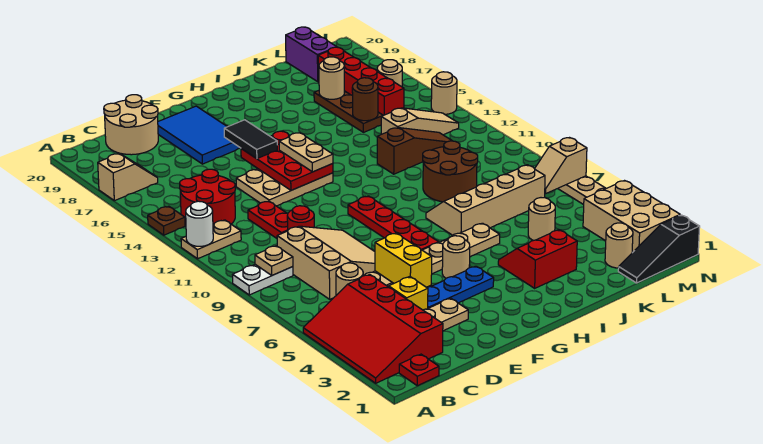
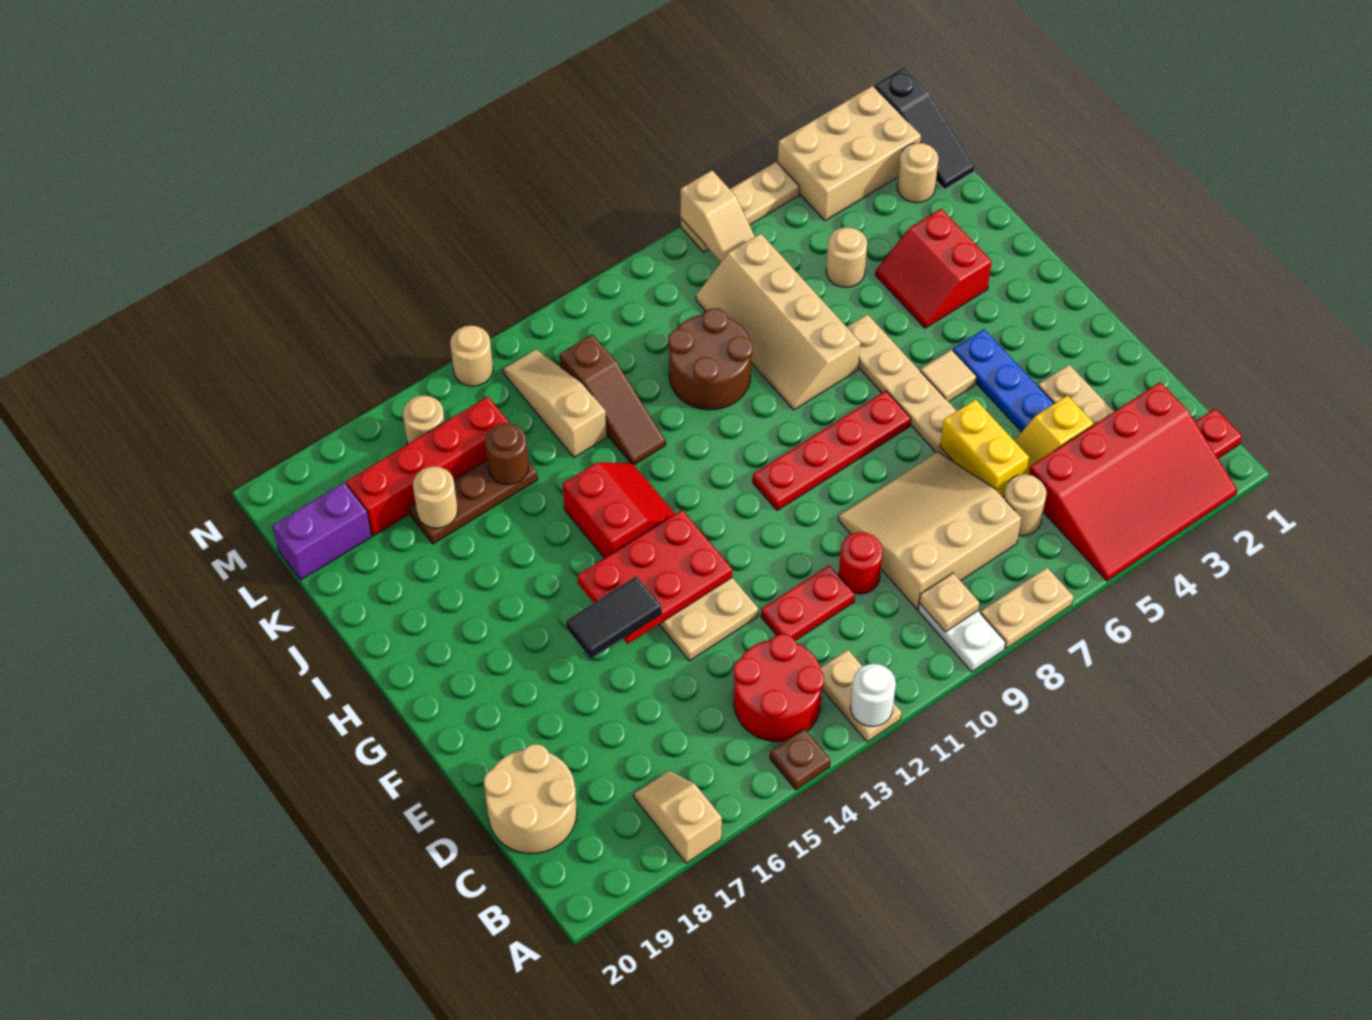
yellow brick E5:E6 level 2 -> yellow brick D6:E6 level 2
blue tile E17:F19 level 1 -> none
tan round brick G5 level 1 -> tan tile G5 level 1
tan plate G13:G14 level 3 -> tan plate A7:A8 level 1
none -> red slope H13:I14 level 1 top 14
brown slope J12:L12 level 1 top J -> brown slope J12:L12 level 1 top L

